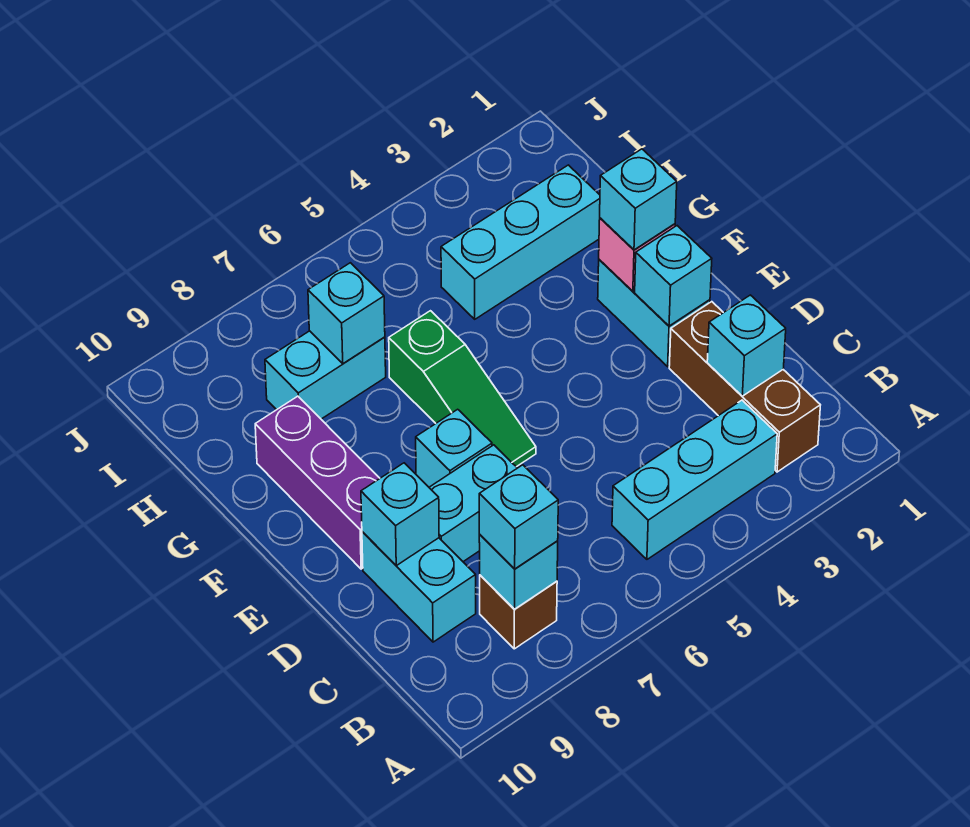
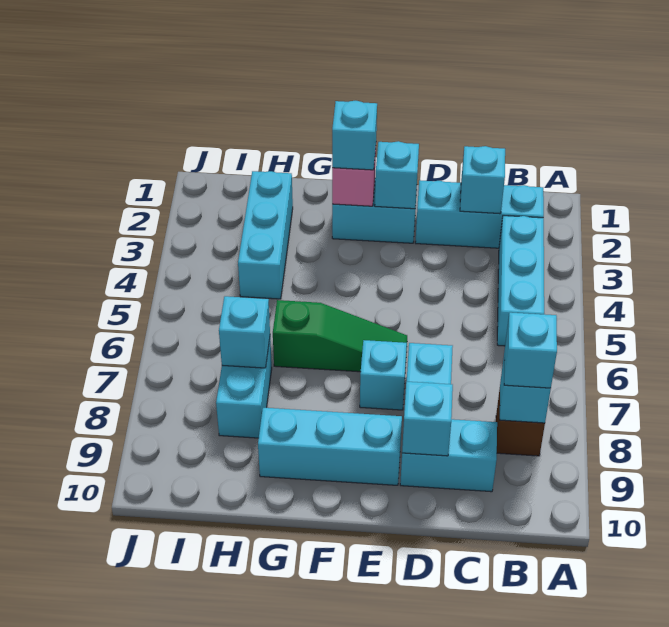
brown brick B2:D2 level 1 -> cyan brick B2:D2 level 1
purple brick E9:G9 level 1 -> cyan brick E9:G9 level 1

